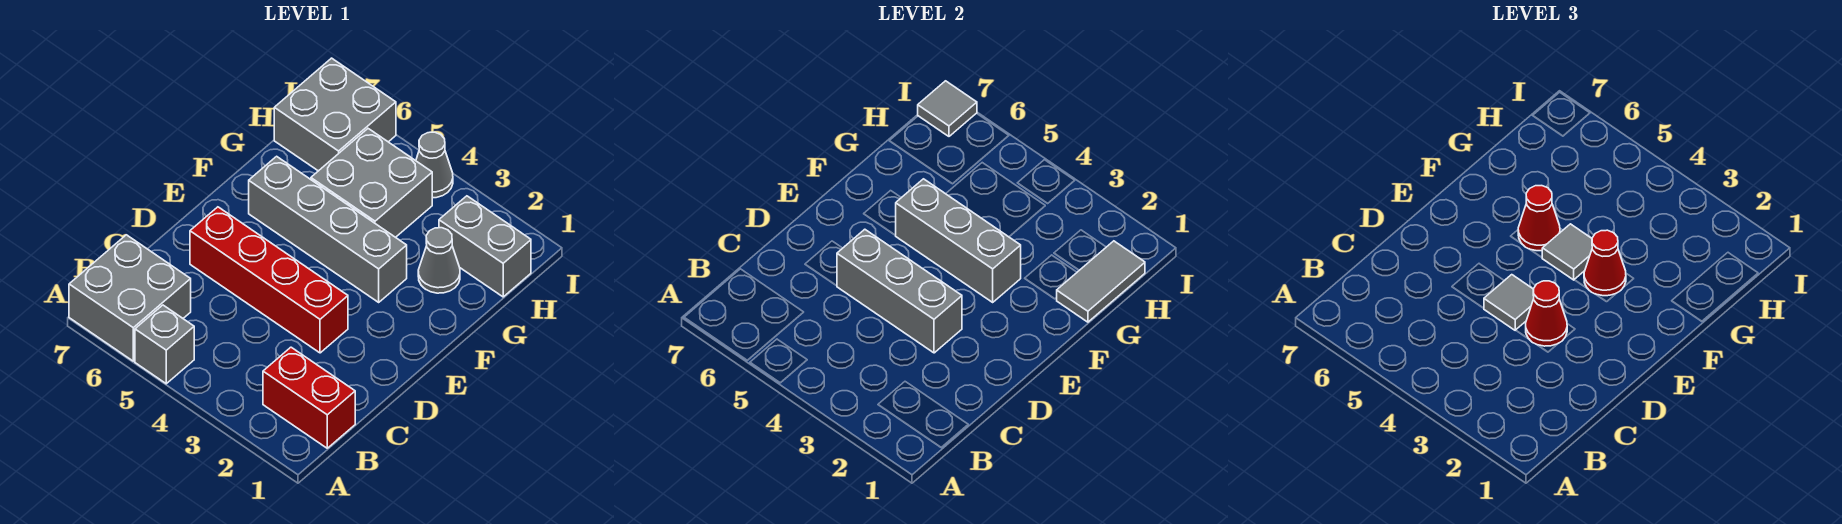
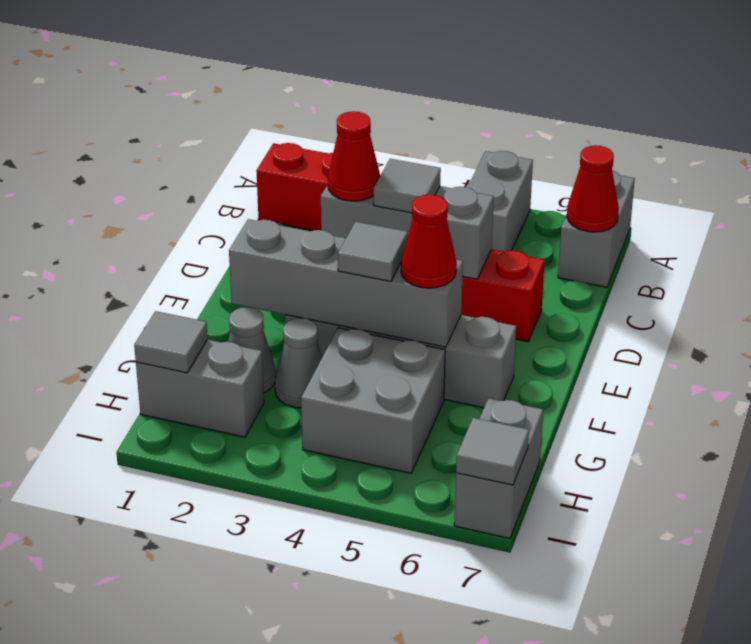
grey brick A5 level 1 -> grey brick A5:B5 level 1
grey brick A6:B7 level 1 -> grey brick A7:B7 level 1
grey brick F3:F5 level 2 -> grey brick F2:F5 level 2
red cone F3 level 3 -> red cone B7 level 2
grey tile G1:H1 level 2 -> grey tile H1 level 2
grey brick H6:I7 level 1 -> grey brick H7:I7 level 1
grey cone I4 level 1 -> grey cone G3 level 1

